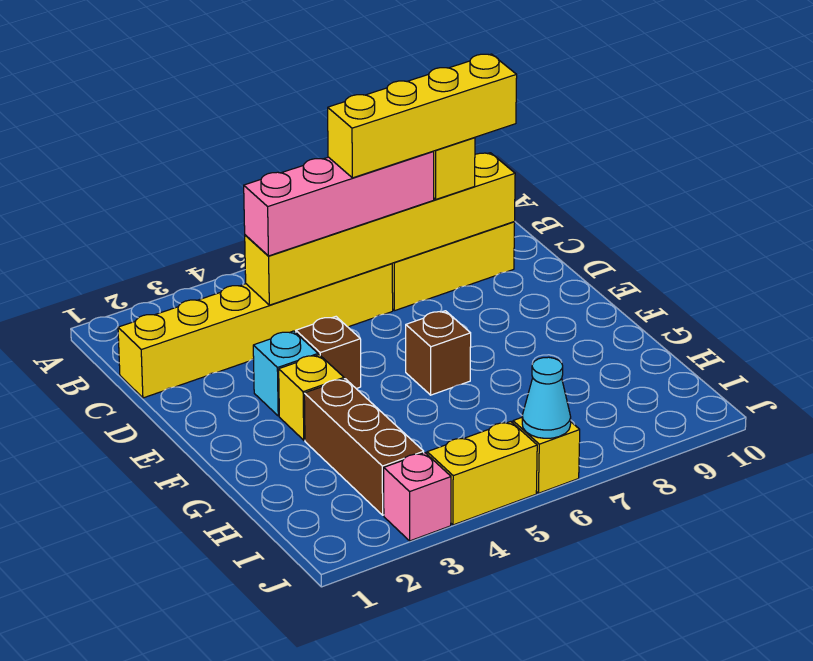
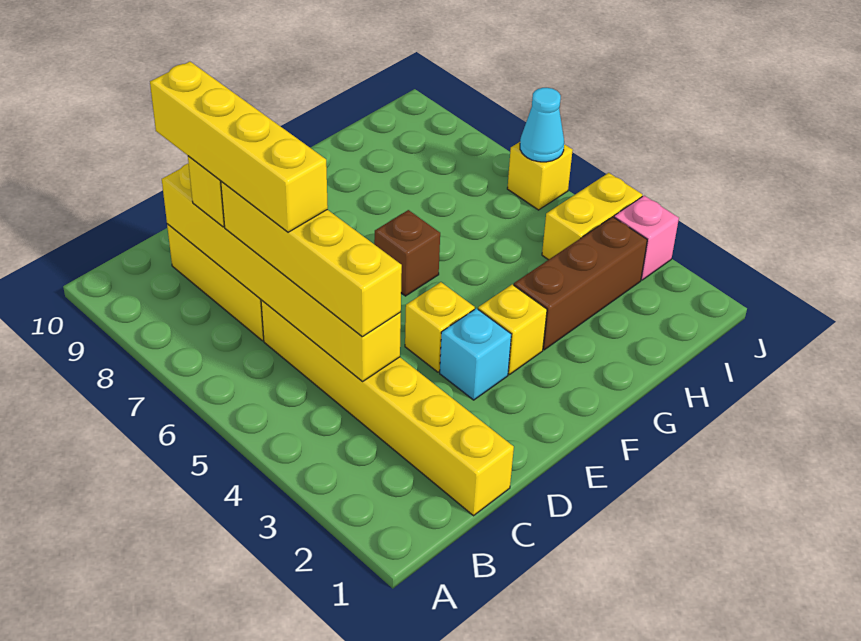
pink brick C4:C7 level 3 -> yellow brick C4:C7 level 3
brown brick E4 level 1 -> yellow brick E4 level 1
yellow brick J4:J5 level 1 -> yellow brick I4:J4 level 1

